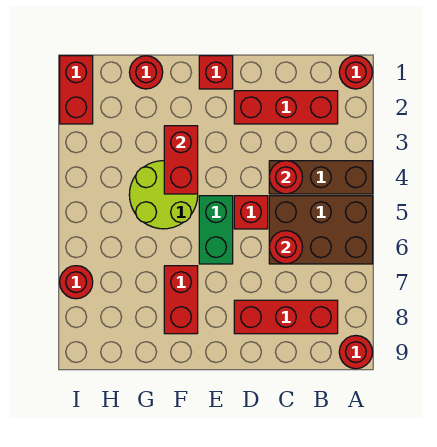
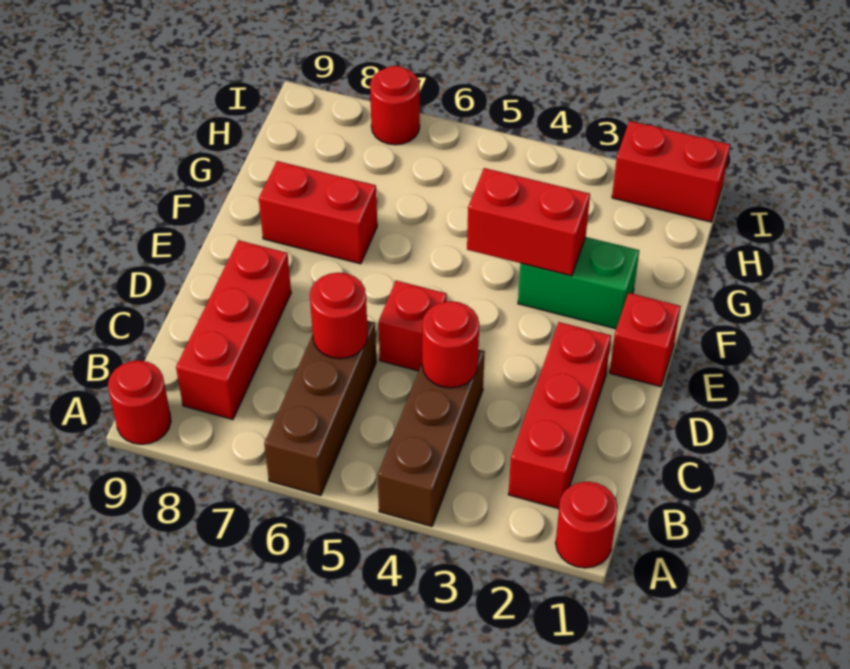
brown brick A5:C6 level 1 -> brown brick A6:C6 level 1
green brick E5:E6 level 1 -> green brick F2:F3 level 1
lime round brick F4:G5 level 1 -> none
red round brick G1 level 1 -> none

